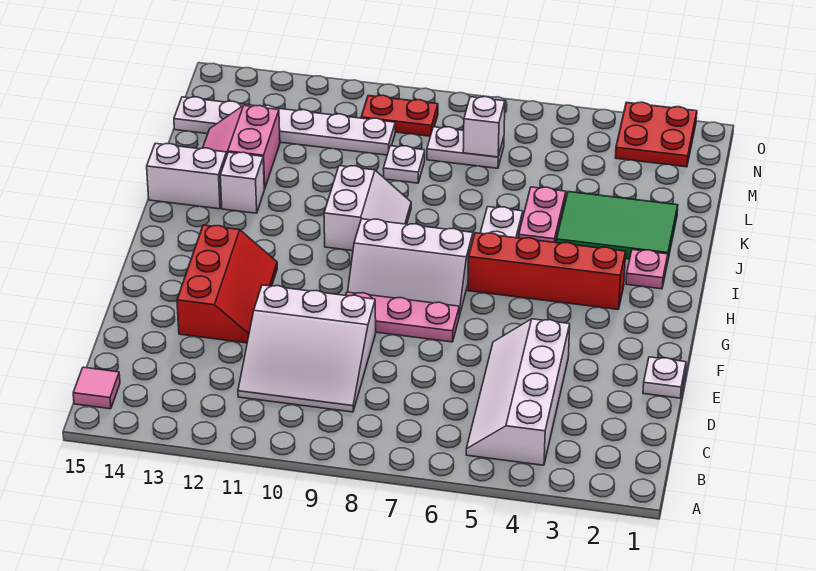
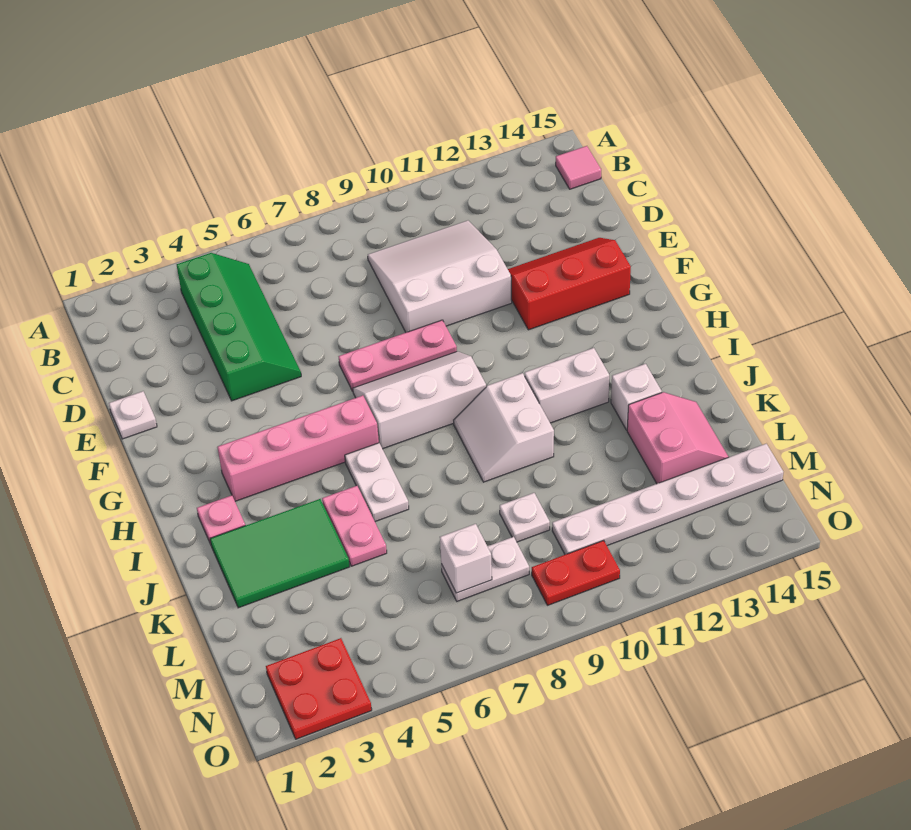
white slope B4:E5 level 1 top 4 -> green slope B4:E5 level 1 top 4
red slope E12:G13 level 1 top 13 -> red slope E12:F14 level 1 top F
red brick H3:H6 level 1 -> pink brick H3:H6 level 1
white brick J14:J15 level 1 -> white brick I11:I12 level 1

